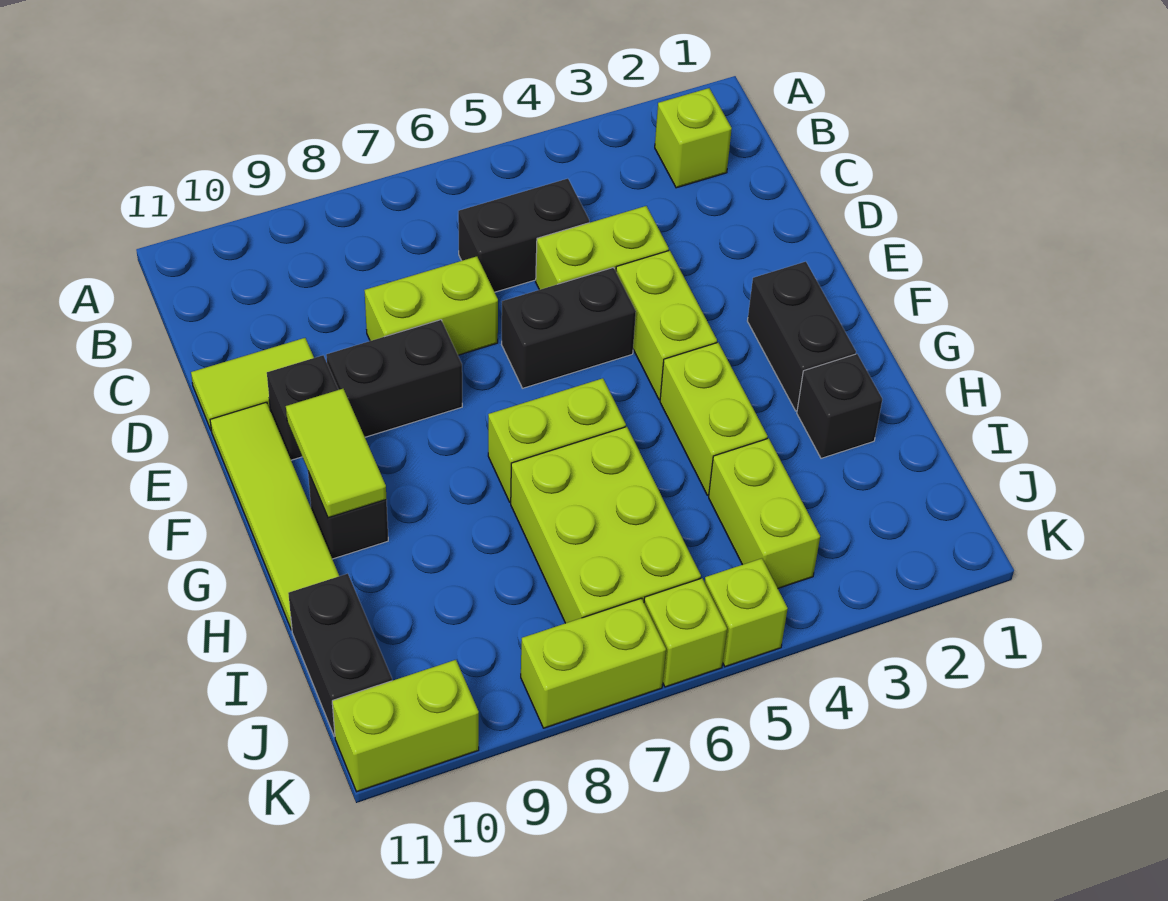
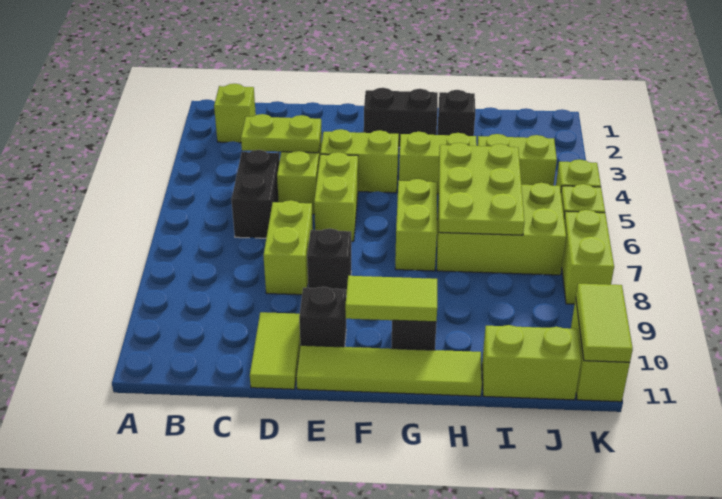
none -> lime plate C4:D4 level 2
black brick E5:E6 level 1 -> lime brick E5:E6 level 1
black brick E8:E9 level 1 -> black brick E8 level 1
none -> lime plate H5:I7 level 2
black brick I11:J11 level 1 -> lime brick I11:J11 level 1
none -> lime tile K10:K11 level 2

